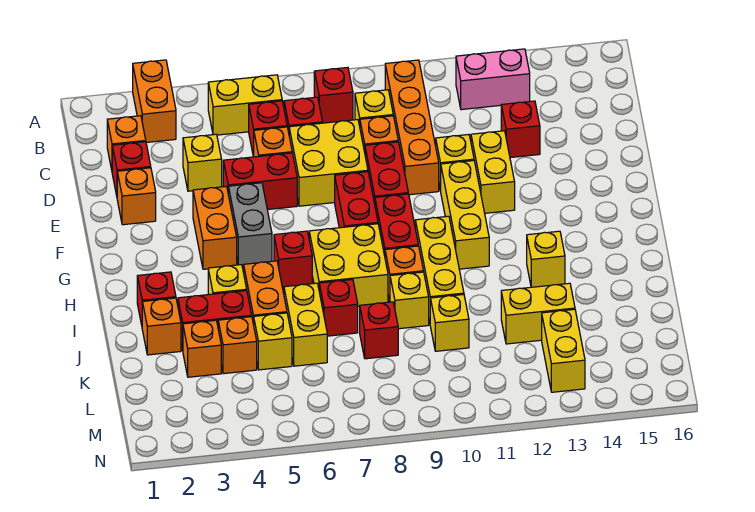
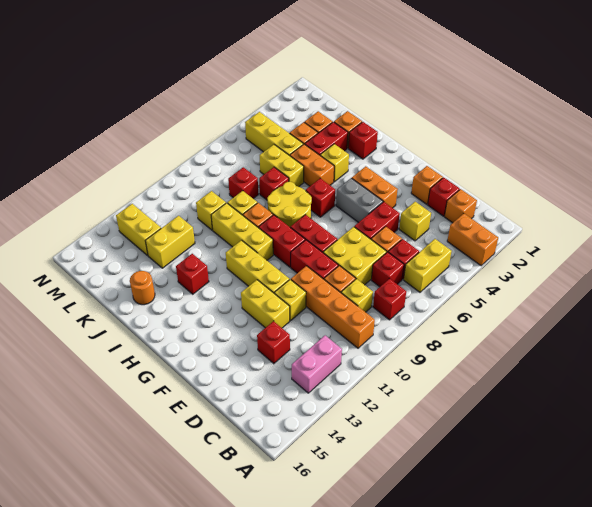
yellow brick H7:I8 level 1 -> yellow round brick H7:I8 level 1
yellow brick I13 level 1 -> red brick I13 level 1
none -> orange round brick J15 level 1
yellow brick K5 level 1 -> yellow brick K5:M5 level 1

